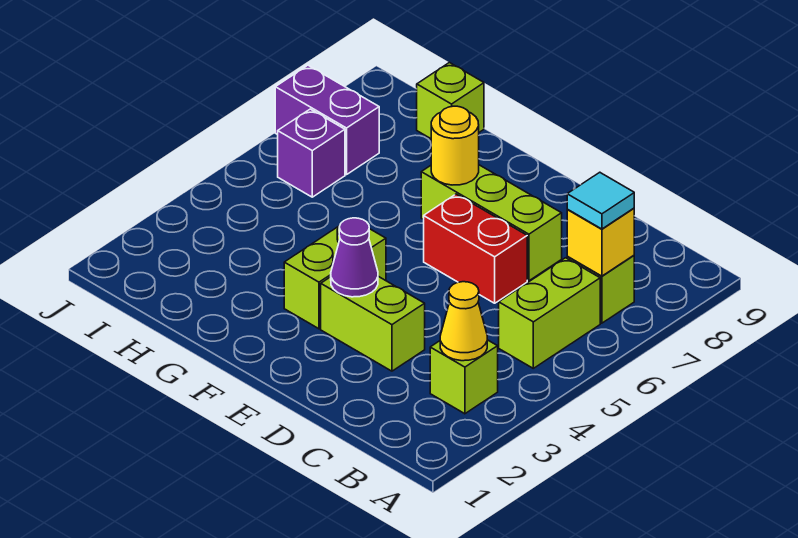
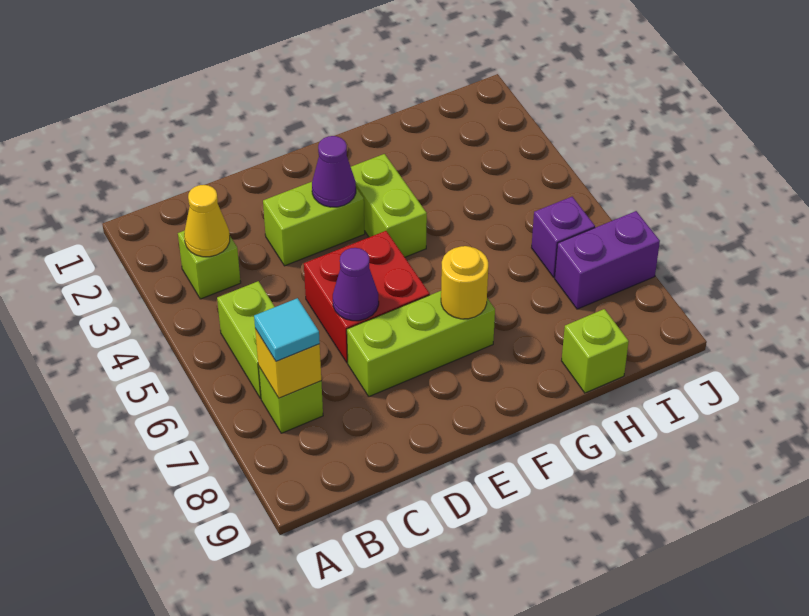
red brick D6:E6 level 1 -> red brick D5:E6 level 1
none -> purple cone D6 level 2

